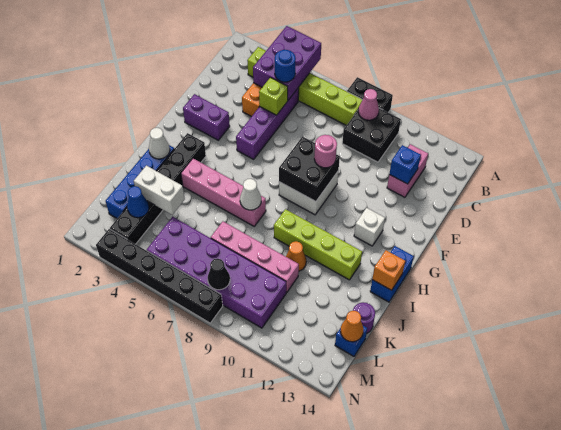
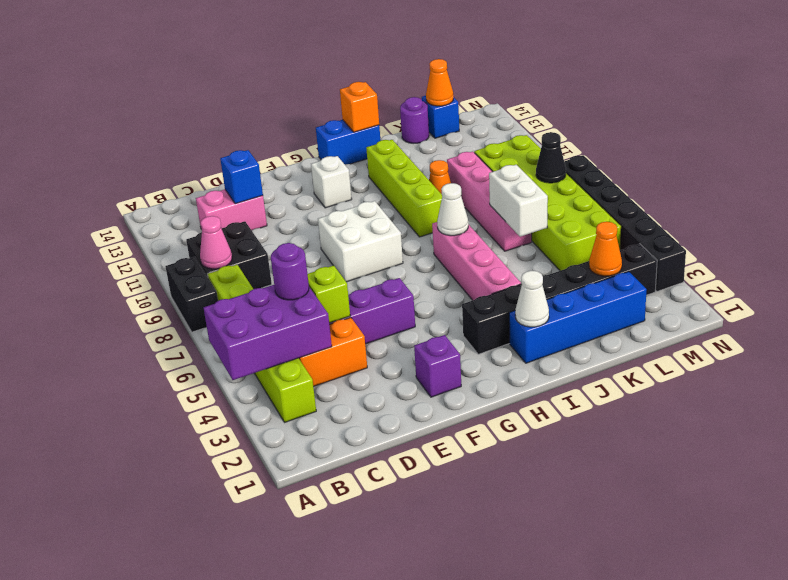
blue round brick C5 level 3 -> purple round brick C5 level 3
purple brick F2:F3 level 1 -> purple brick F2 level 1
black brick F8:G9 level 2 -> none
pink round brick F9 level 3 -> none
white brick K3:K4 level 2 -> white brick K6:K7 level 2
blue cone L3 level 2 -> orange cone L3 level 2
purple brick L5:M10 level 1 -> lime brick L5:M10 level 1

